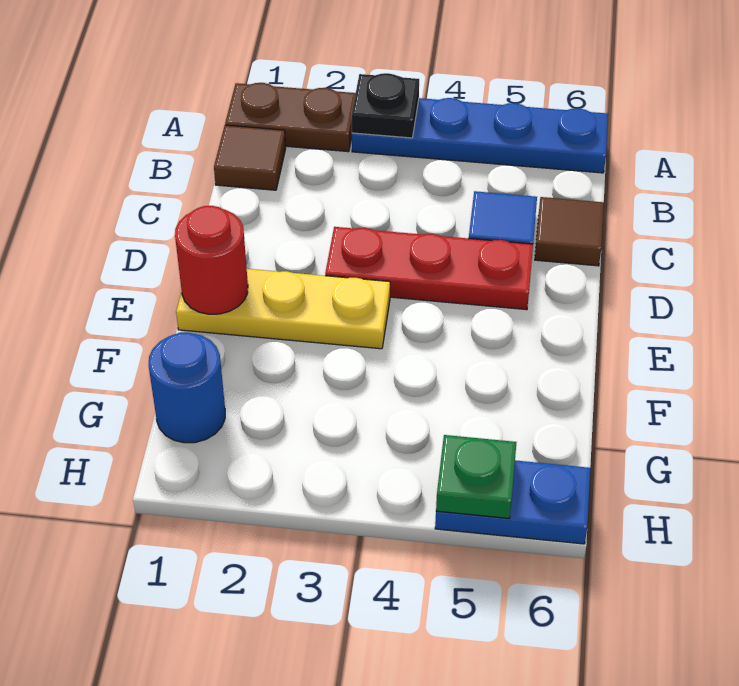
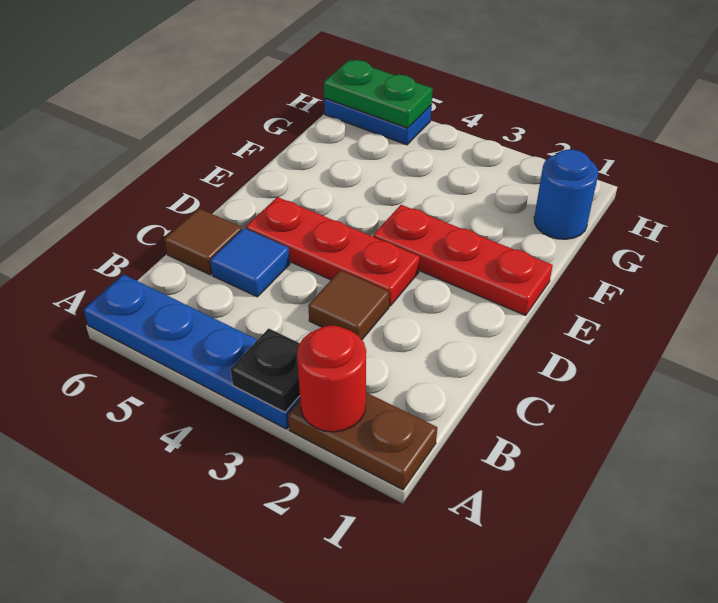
brown tile B1 level 1 -> brown tile C3 level 1
yellow plate E1:E3 level 1 -> red plate E1:E3 level 1
red round brick E1 level 2 -> red round brick A2 level 2
green plate H5 level 2 -> green plate H5:H6 level 2

